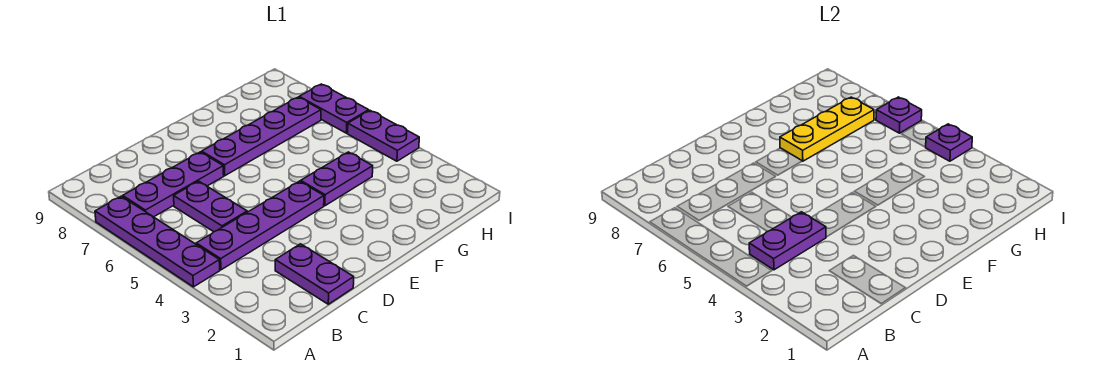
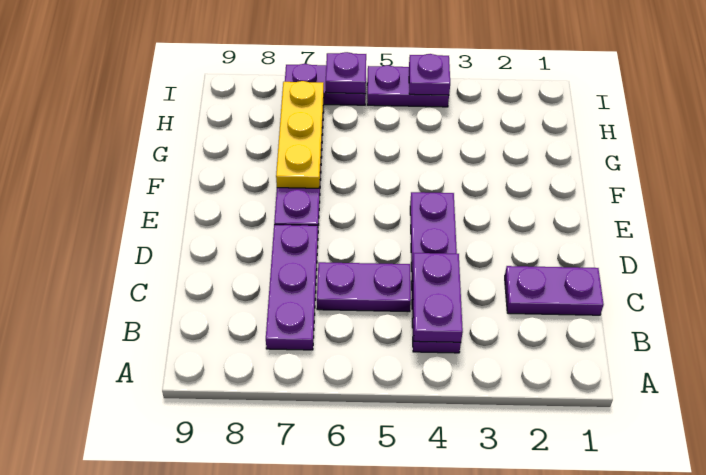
purple plate A4:A7 level 1 -> none
purple plate F4:G4 level 1 -> none

